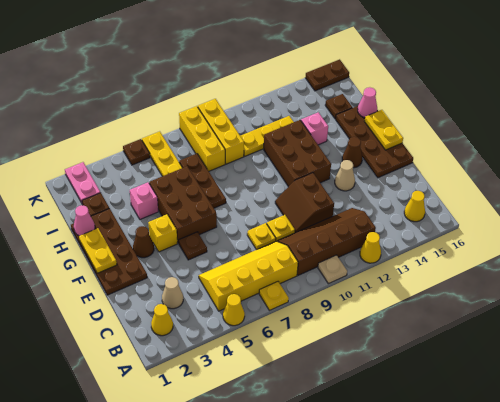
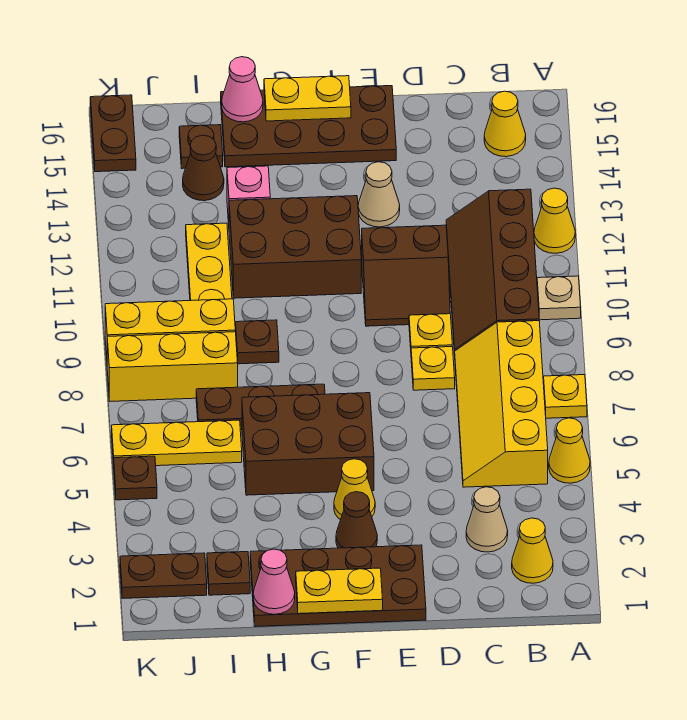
brown plate E5 level 1 -> brown plate H9 level 1
yellow brick F4 level 1 -> yellow cone F4 level 1
brown cone F14 level 1 -> brown cone I14 level 1
pink brick H4 level 1 -> none
pink plate J2:K2 level 1 -> brown plate J2:K2 level 1

